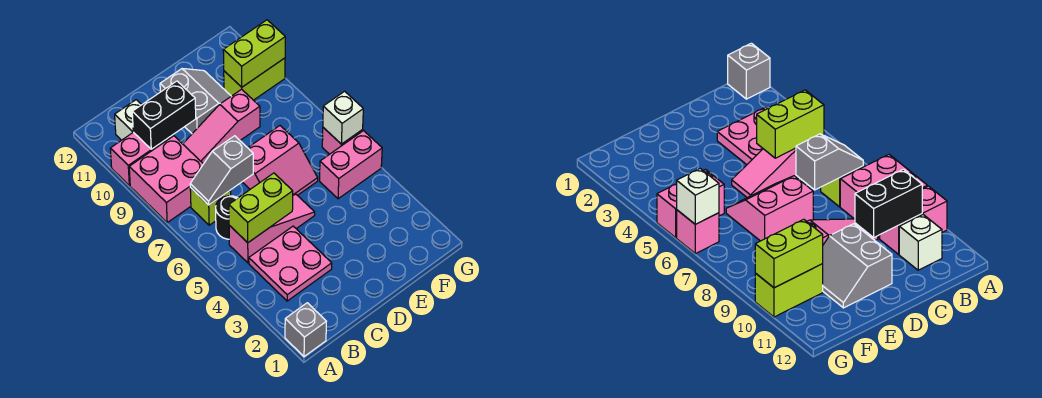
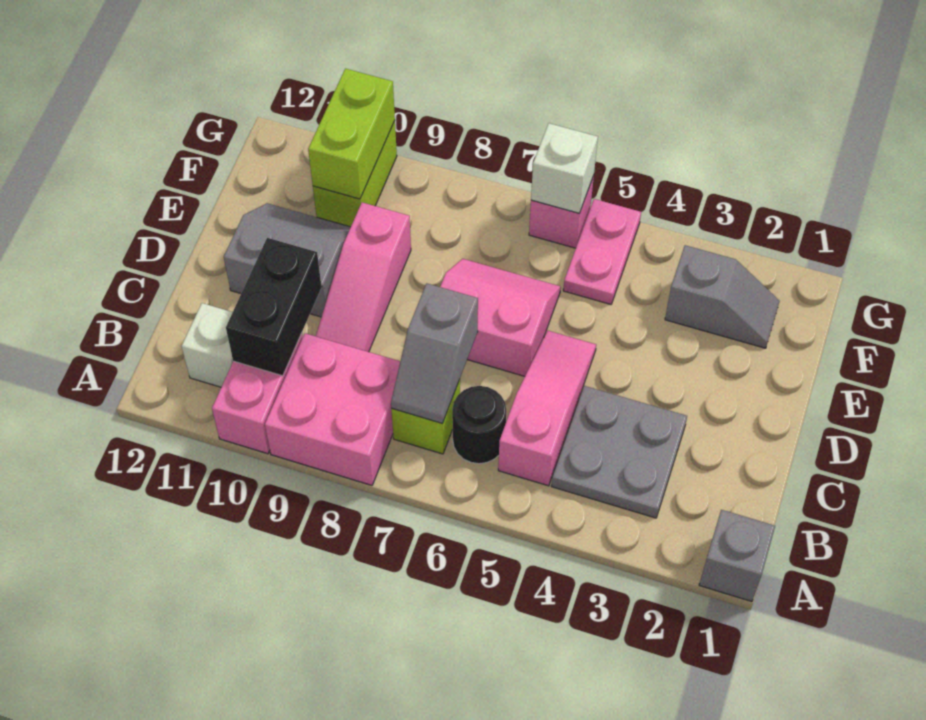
pink plate B3:C4 level 1 -> grey plate B3:C4 level 1
lime brick B5:C5 level 2 -> none
pink slope D6:E7 level 1 top 7 -> pink slope D6:E7 level 1 top D
none -> grey slope F2:F3 level 1 top 3
pink brick F5:G5 level 1 -> pink plate F5:G5 level 1

